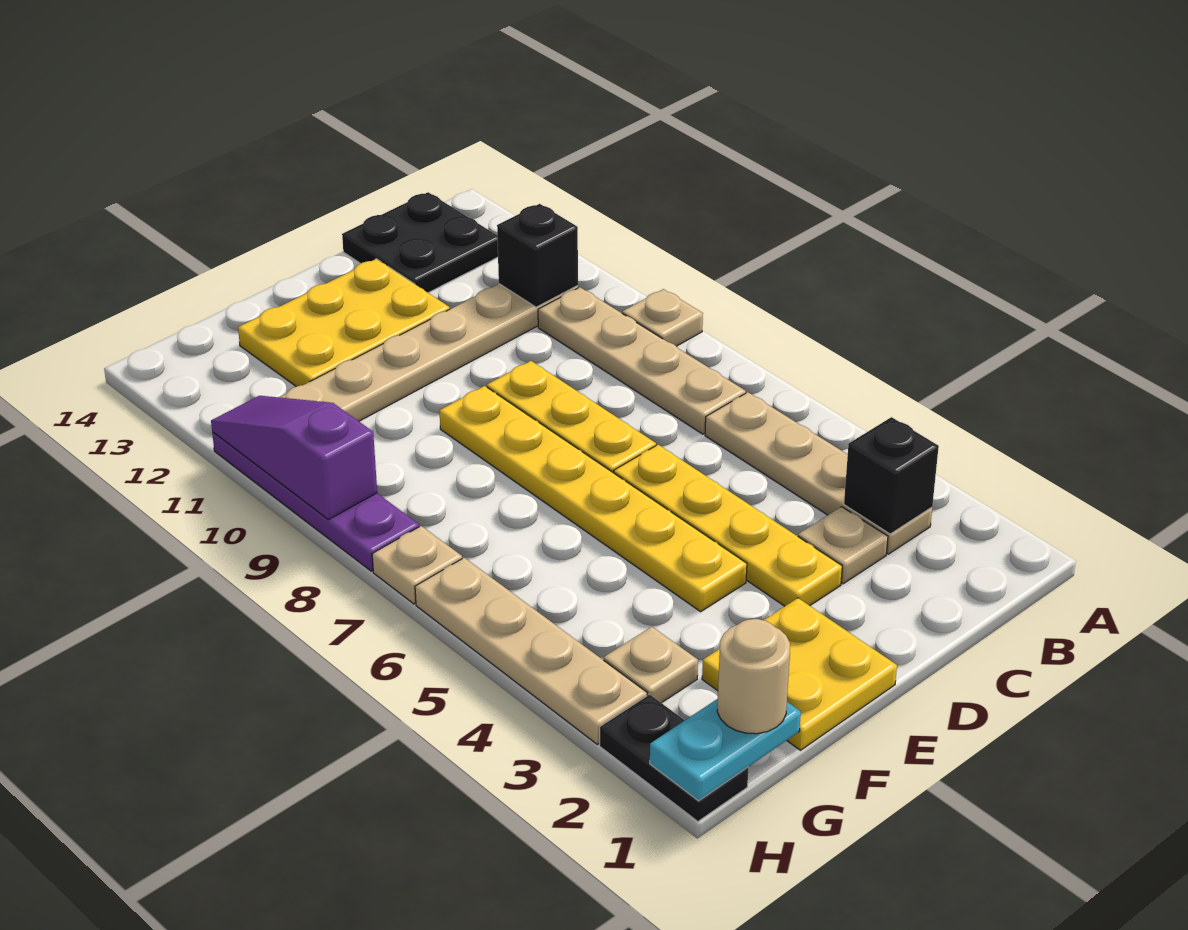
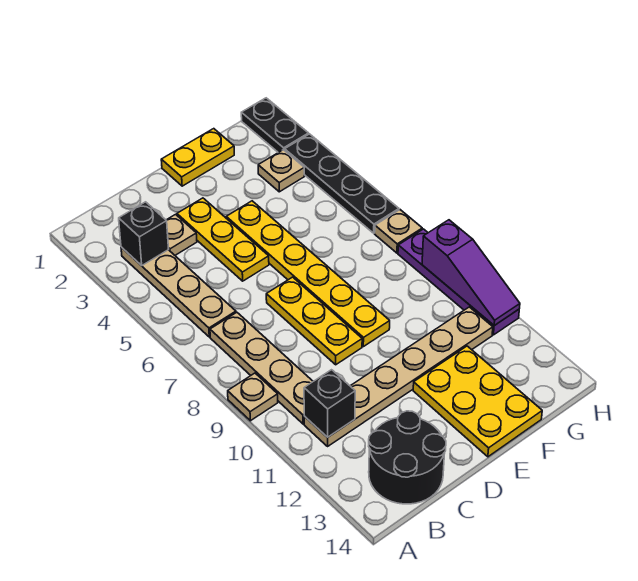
black plate B13:C14 level 1 -> black round brick B13:C14 level 1
yellow plate D3:D6 level 1 -> yellow plate D3:D5 level 1
yellow plate D12:F13 level 1 -> yellow plate E12:F14 level 1
yellow plate E1:F2 level 1 -> yellow plate E1:F1 level 1
cyan plate G1:H1 level 2 -> none
tan round brick G1 level 3 -> none
tan plate H3:H6 level 1 -> black plate H3:H6 level 1

